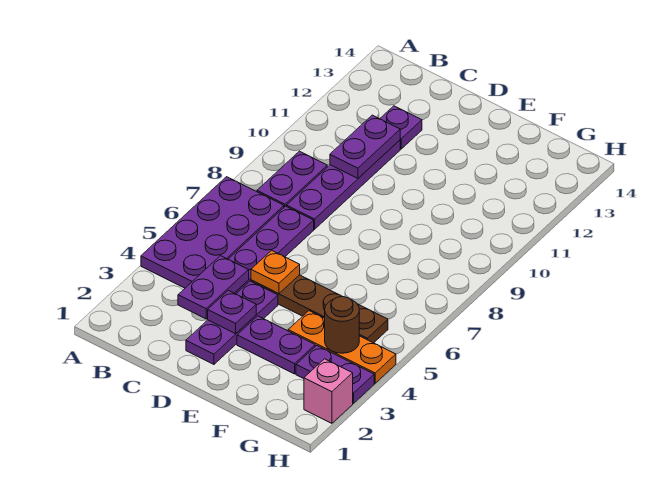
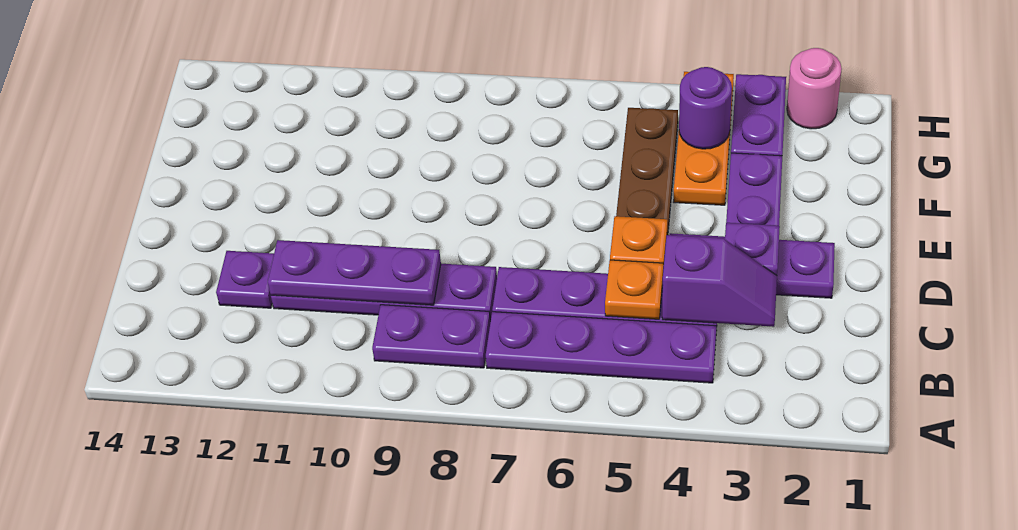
purple plate A4:B7 level 1 -> purple plate B4:B7 level 1
purple plate C3:C4 level 2 -> purple slope C3:C4 level 2 top 4
none -> orange plate C5 level 2
purple plate C10:C11 level 2 -> purple plate C9:C11 level 2
brown round brick G4 level 2 -> purple round brick G4 level 2
pink brick H2 level 1 -> pink round brick H2 level 1

